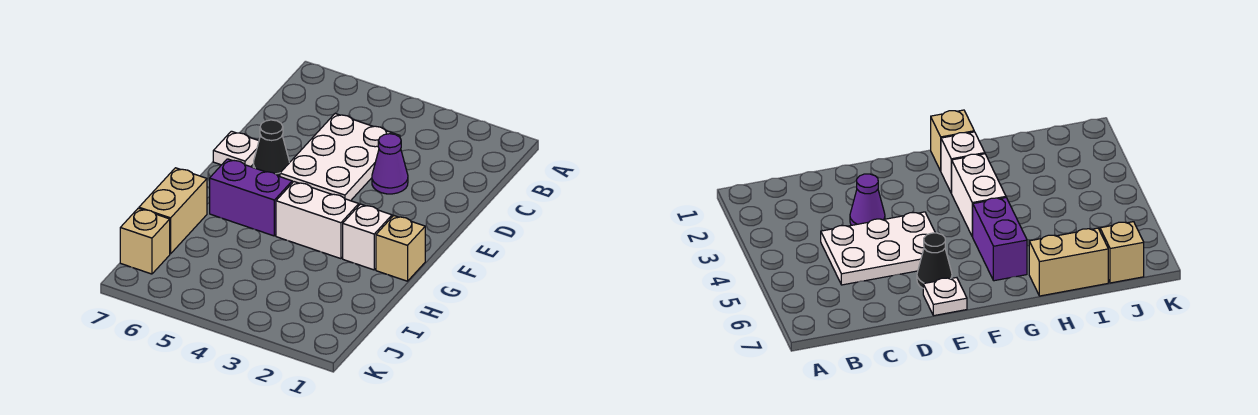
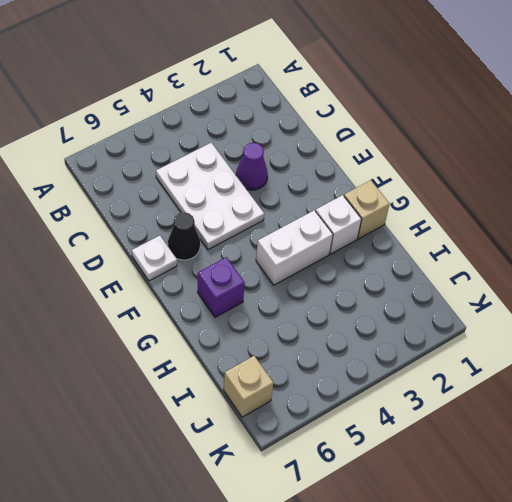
purple brick G5:G6 level 1 -> purple brick G6 level 1
tan brick H7:I7 level 1 -> none

